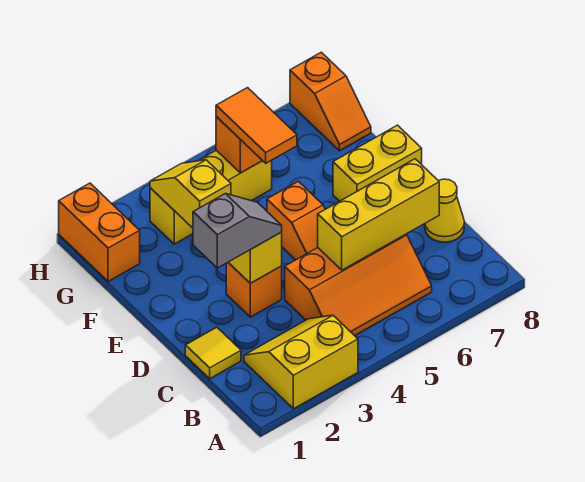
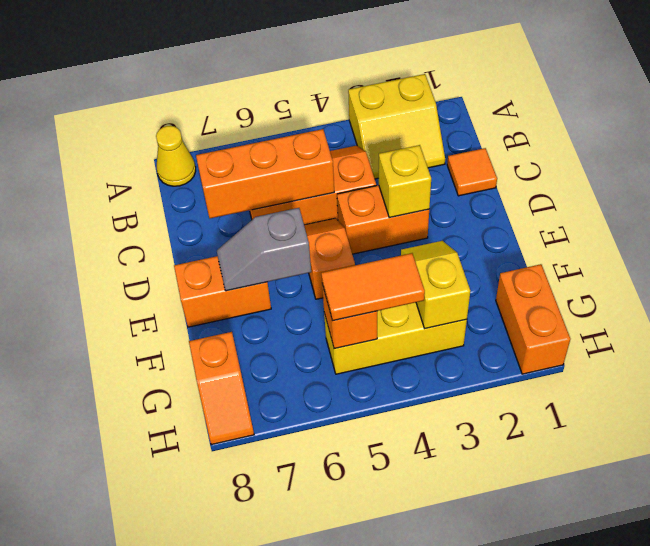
yellow tile C1 level 1 -> orange tile C1 level 1
yellow brick C5:C7 level 2 -> orange brick C5:C7 level 2
yellow cone C8 level 1 -> yellow cone A8 level 1
grey slope D2:D3 level 3 top 2 -> grey slope E6:E7 level 2 top 6
orange brick D3 level 1 -> orange brick D3:D4 level 1
yellow brick E7:E8 level 1 -> orange brick E7:E8 level 1
yellow slope F3:G3 level 2 top F -> yellow slope F3:G3 level 2 top G
orange tile F5:G5 level 3 -> orange tile G4:G5 level 3
orange slope G8:H8 level 1 top H -> orange slope G8:H8 level 1 top G

